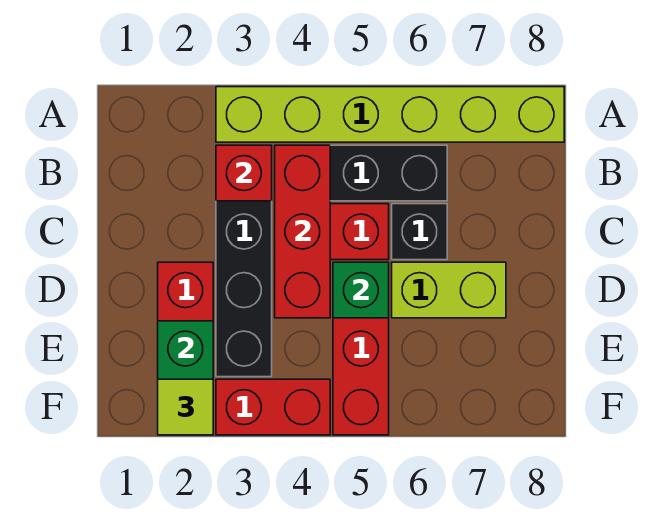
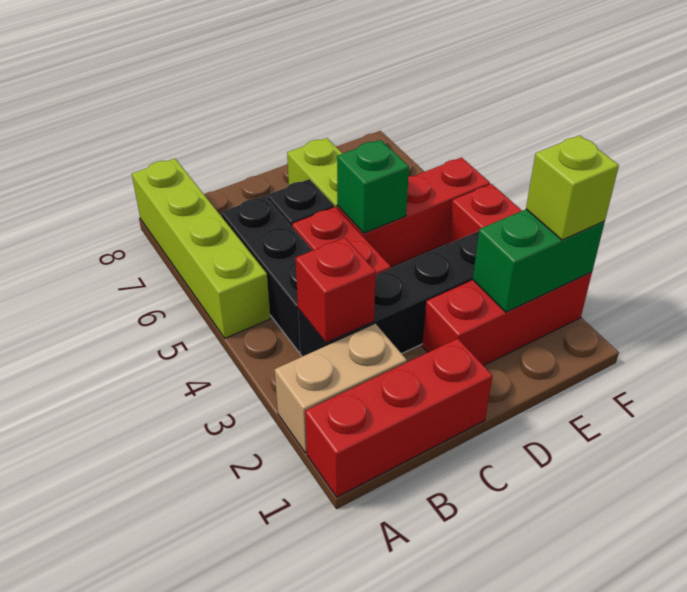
none -> tan brick A2:B2 level 1
lime brick A3:A8 level 1 -> lime brick A5:A8 level 1
red brick B4:D4 level 2 -> red brick A1:C1 level 1
lime tile F2 level 3 -> lime brick F2 level 3

